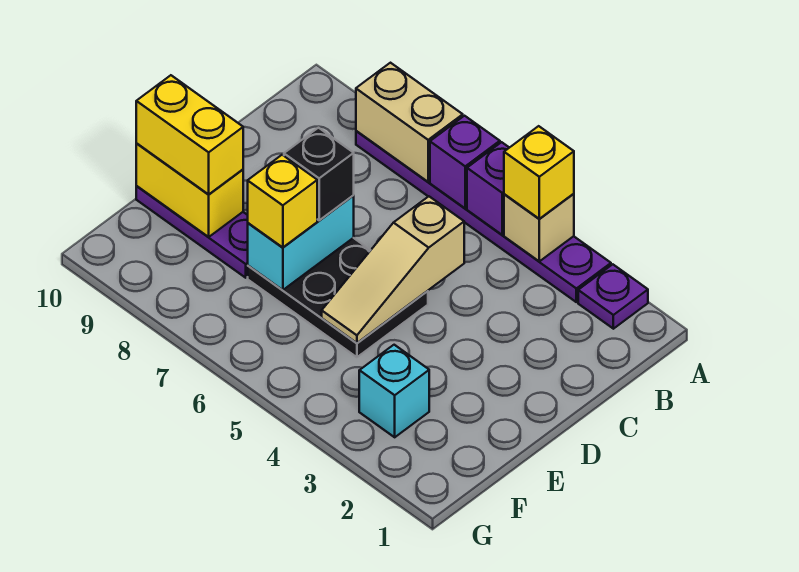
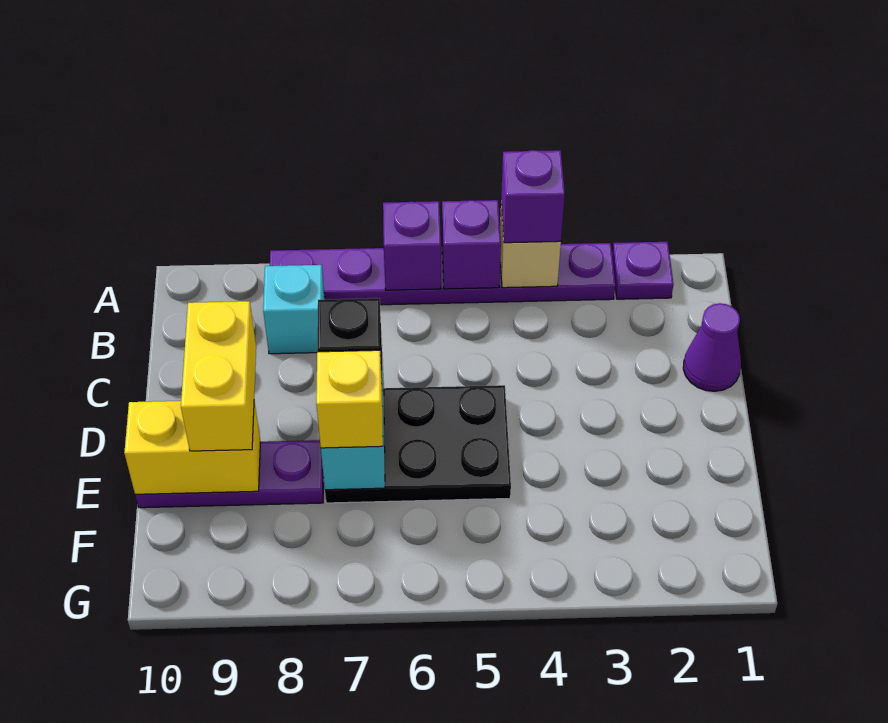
yellow brick A4 level 3 -> purple brick A4 level 3
tan brick A7:A8 level 2 -> none
none -> purple cone C1 level 1
tan slope C5:E5 level 2 top C -> none
yellow brick E9:E10 level 3 -> yellow brick D9:E9 level 3
cyan brick F3 level 1 -> cyan brick B8 level 1

